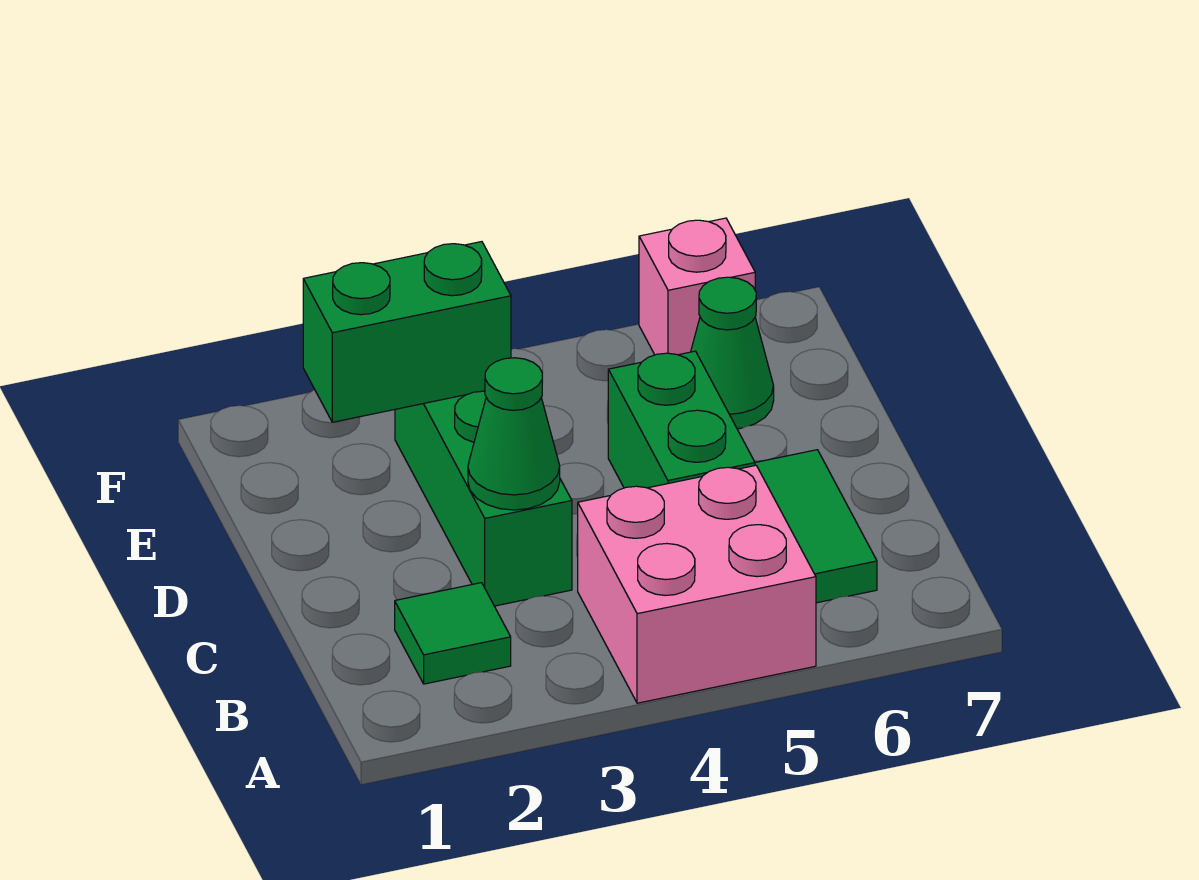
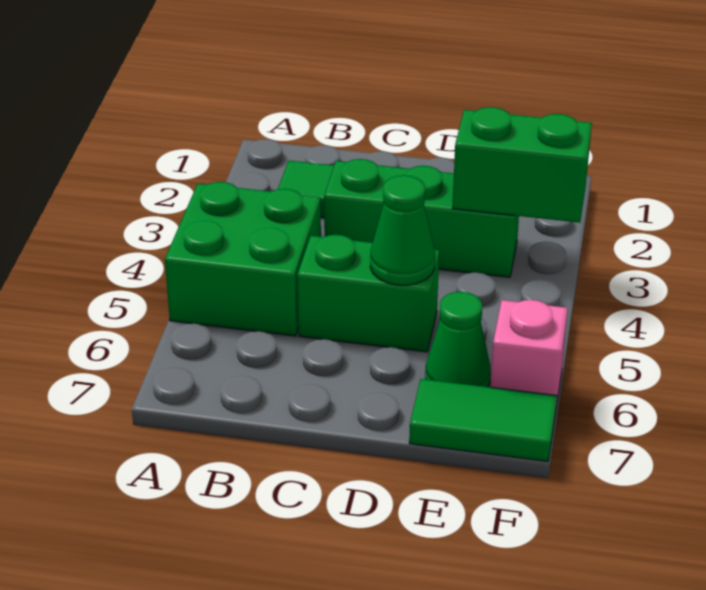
pink brick A4:B5 level 1 -> green brick A4:B5 level 1
green tile B6:C6 level 1 -> green tile E7:F7 level 1
green cone C3 level 2 -> green cone D5 level 2
green brick E2:E3 level 2 -> green brick E3:F3 level 2

